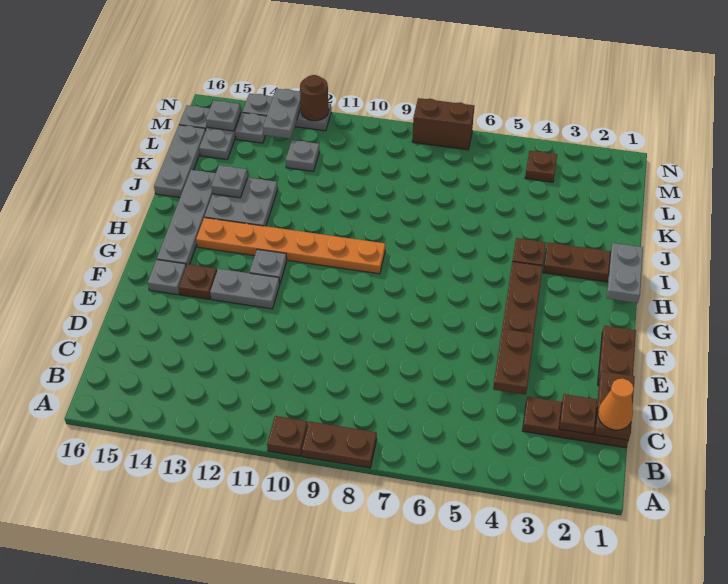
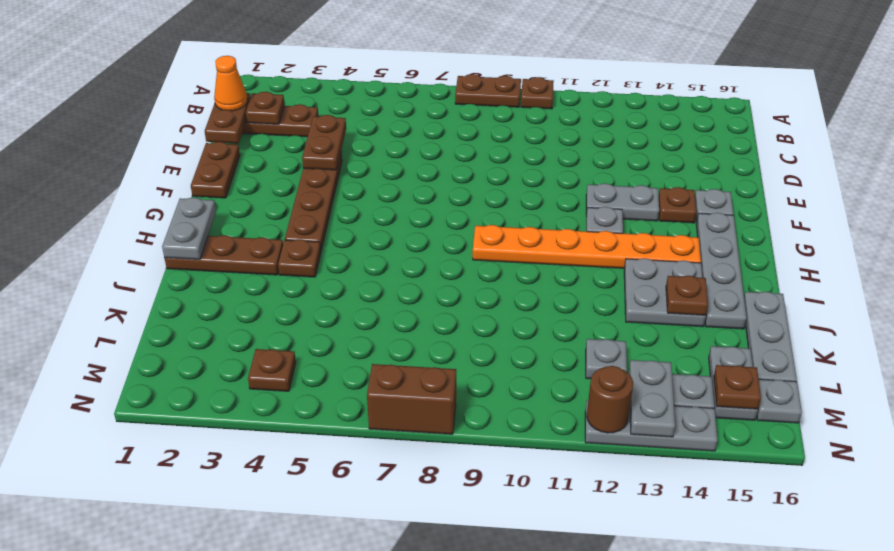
grey plate J14 level 2 -> brown plate J14 level 2
grey plate M15 level 2 -> brown plate M15 level 2

